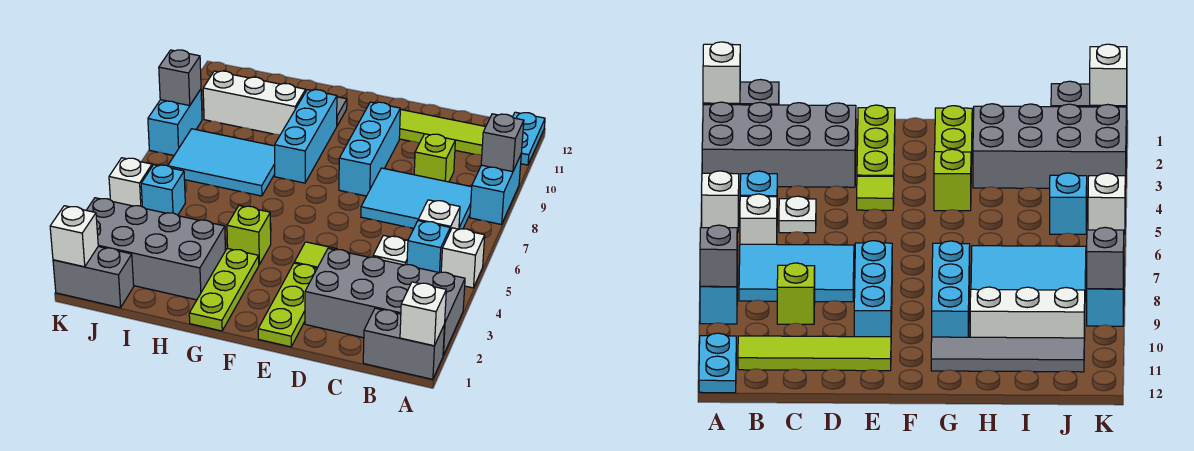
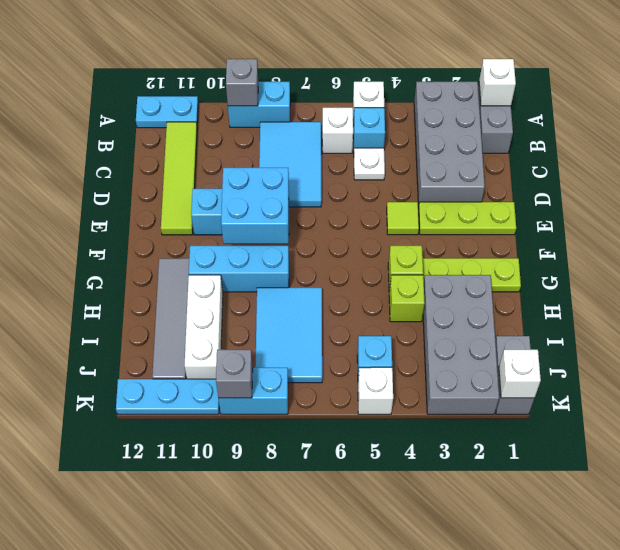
lime brick C9 level 1 -> lime brick H4 level 1
none -> cyan brick E8:F9 level 2
none -> cyan plate K10:K12 level 1

